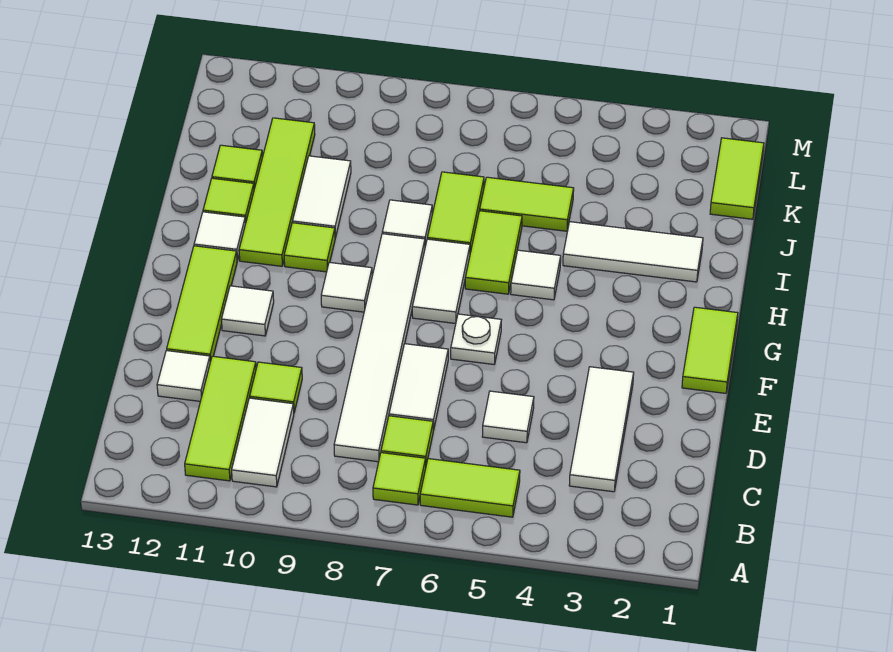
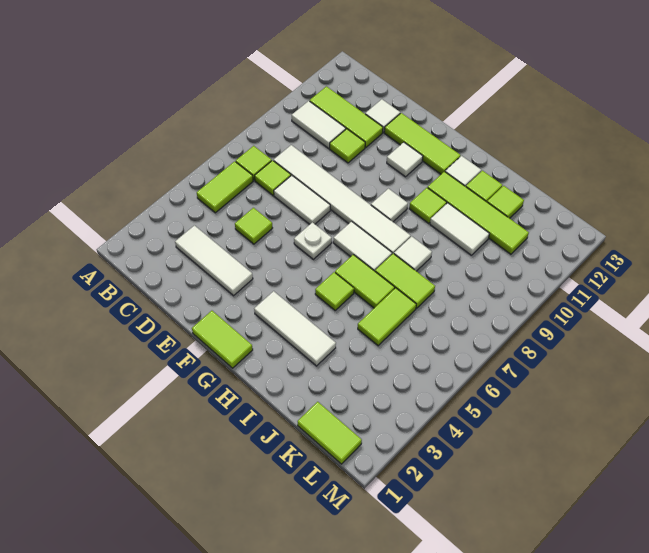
white tile D5 level 1 -> lime tile D5 level 1
white tile H5 level 1 -> lime tile H5 level 1
white tile I2:I4 level 1 -> white tile G3:I3 level 1

